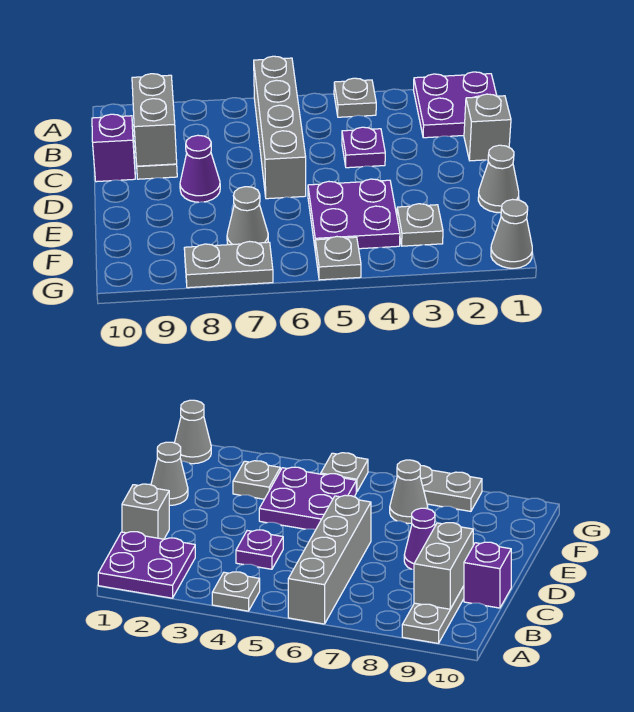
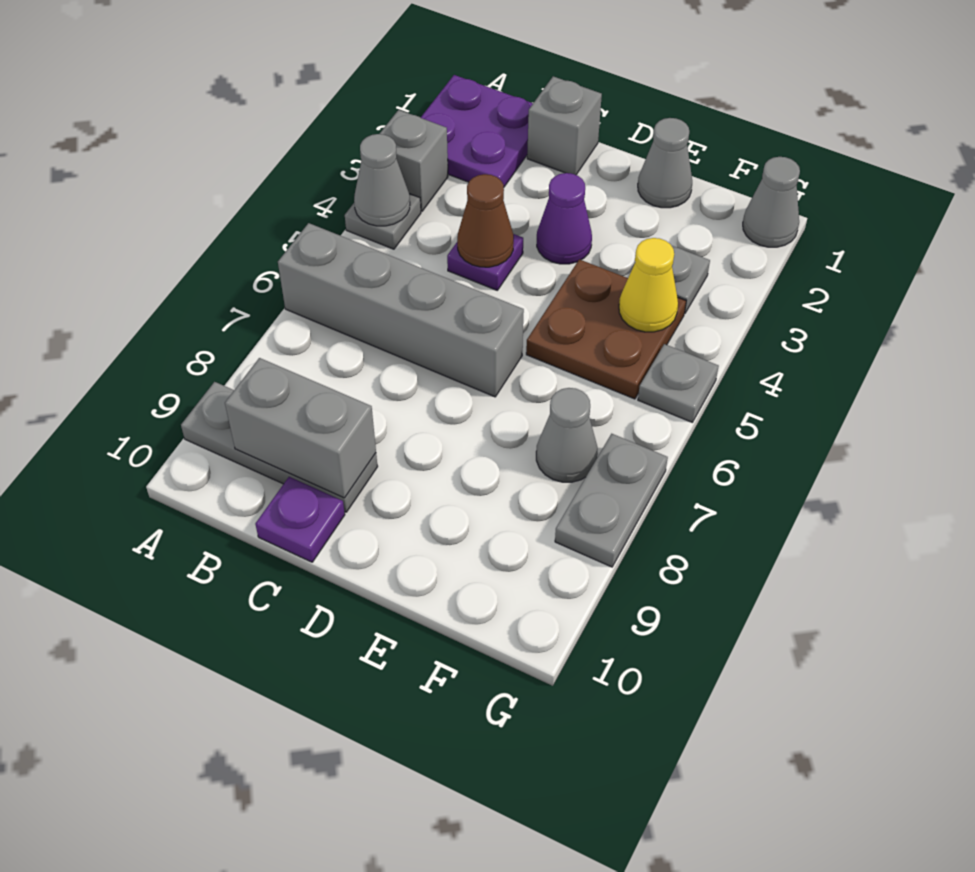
none -> grey brick A3 level 1
none -> grey cone A4 level 2
none -> brown cone C4 level 2
purple brick C10 level 1 -> purple plate C10 level 1
purple cone D8 level 1 -> purple cone D3 level 1
purple plate E4:F5 level 1 -> brown plate E4:F5 level 1
none -> yellow cone F4 level 2

